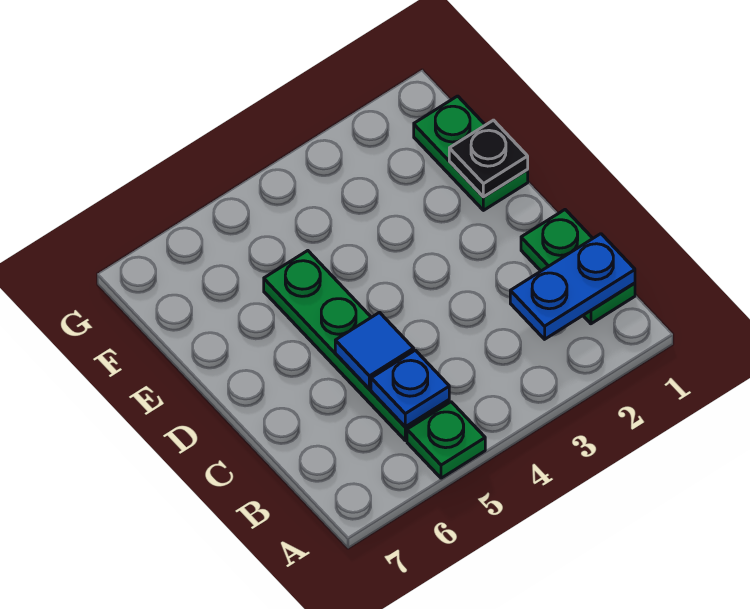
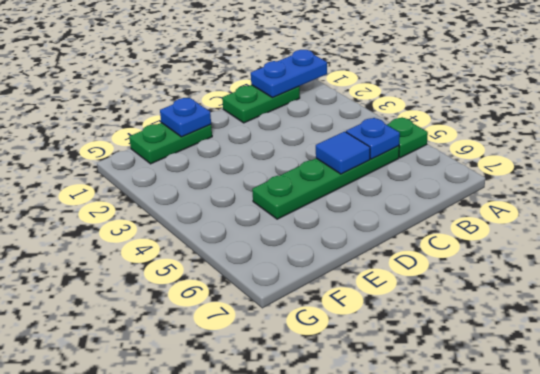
blue plate B1:B2 level 2 -> blue plate A1:B1 level 2
black plate E1 level 2 -> blue plate E1 level 2

